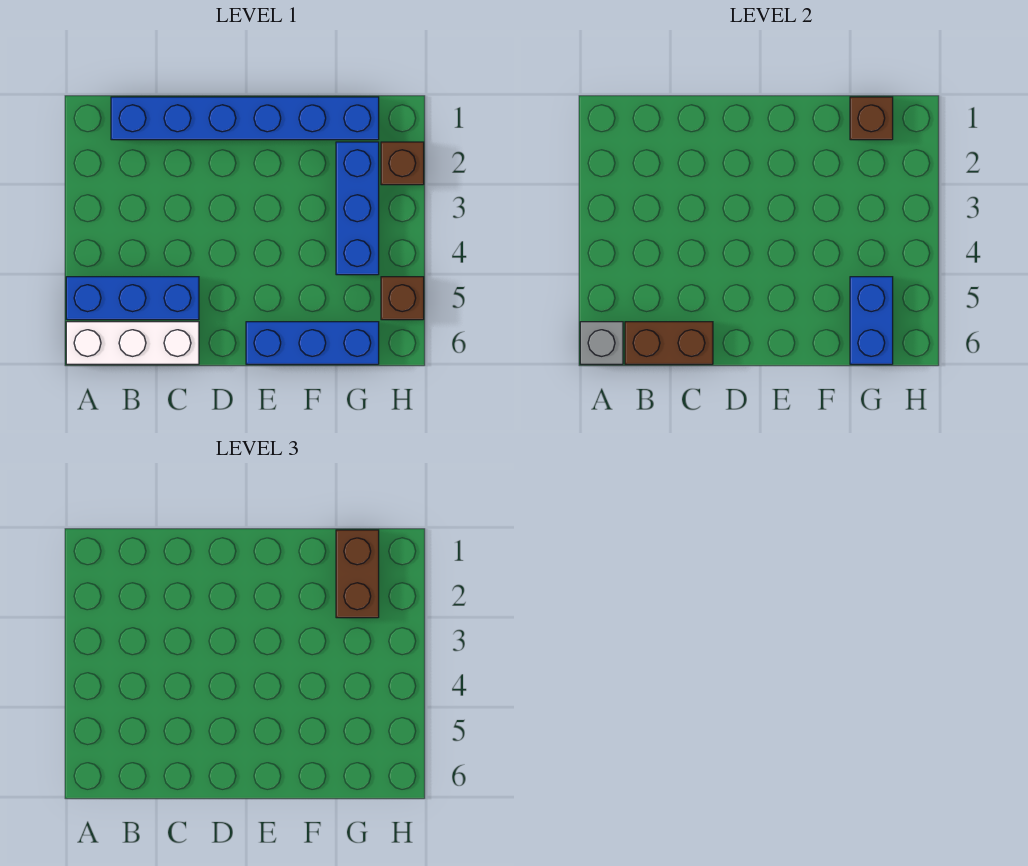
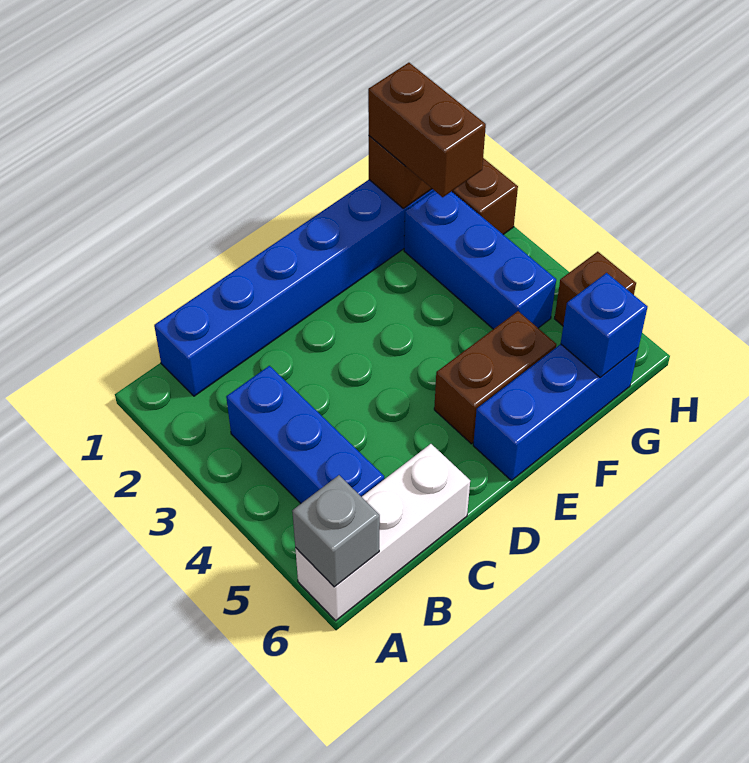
blue brick A5:C5 level 1 -> blue brick B3:B5 level 1
brown brick B6:C6 level 2 -> brown brick E5:F5 level 1
blue brick G5:G6 level 2 -> blue brick G6 level 2

